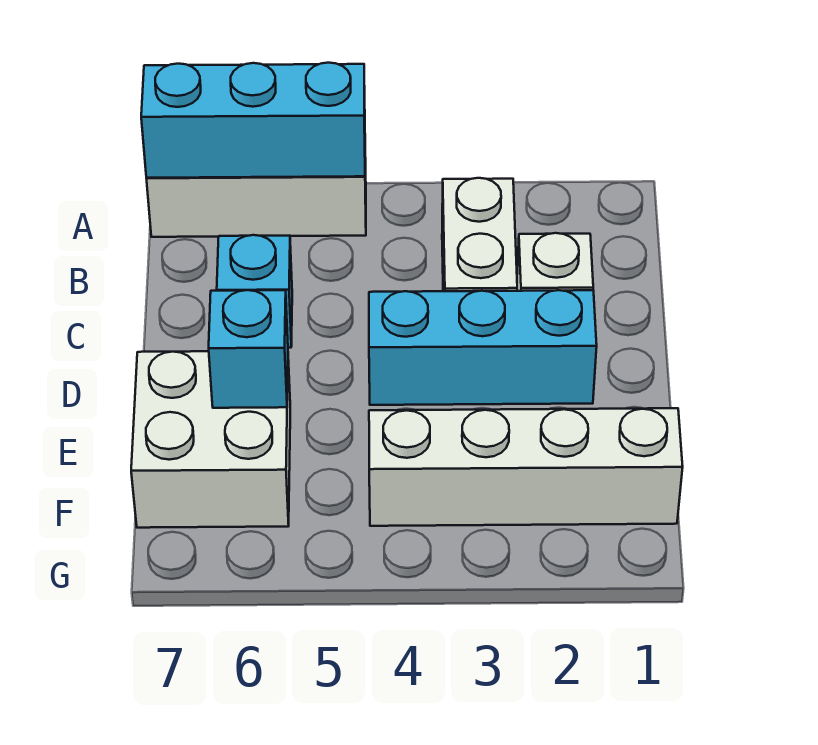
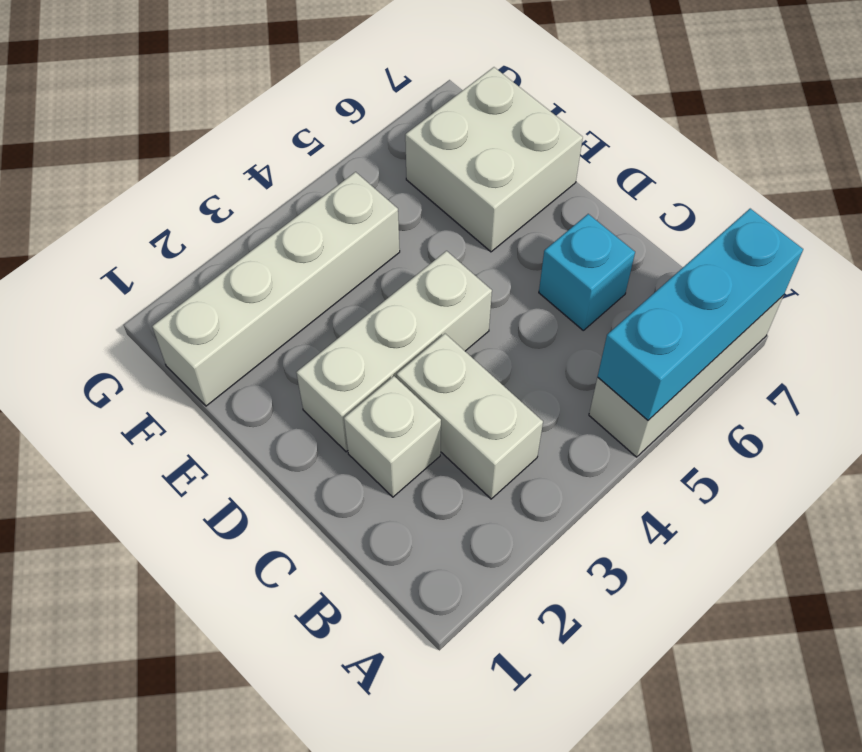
cyan brick D2:D4 level 1 -> white brick D2:D4 level 1
cyan brick E6 level 2 -> none

